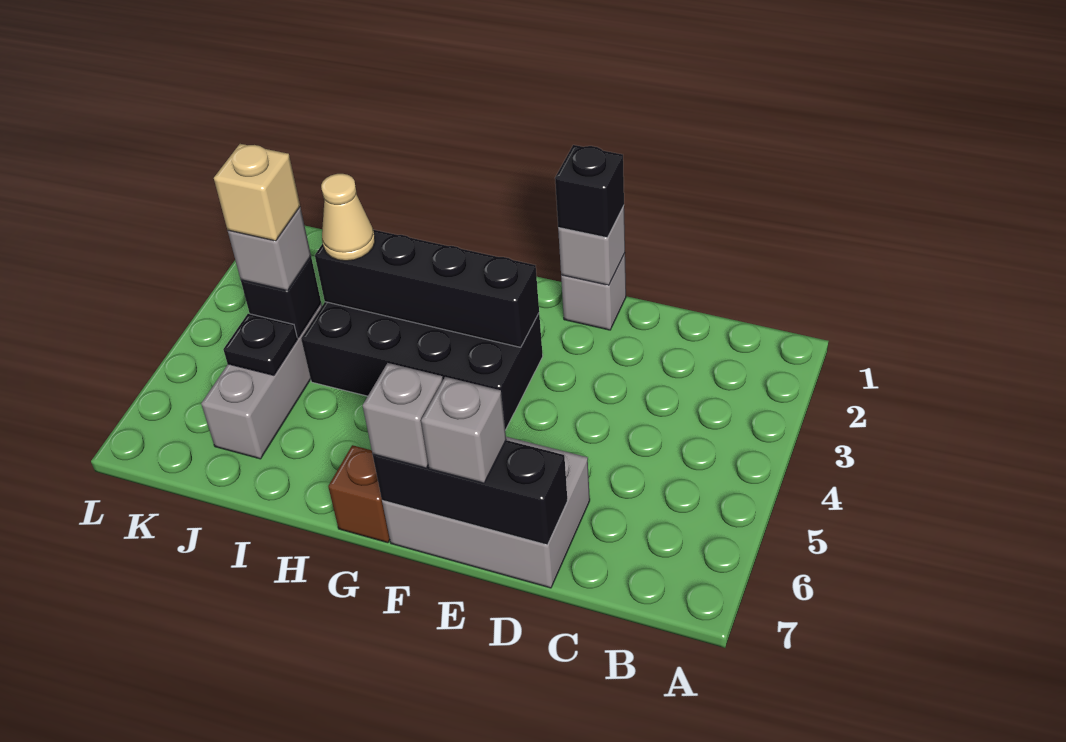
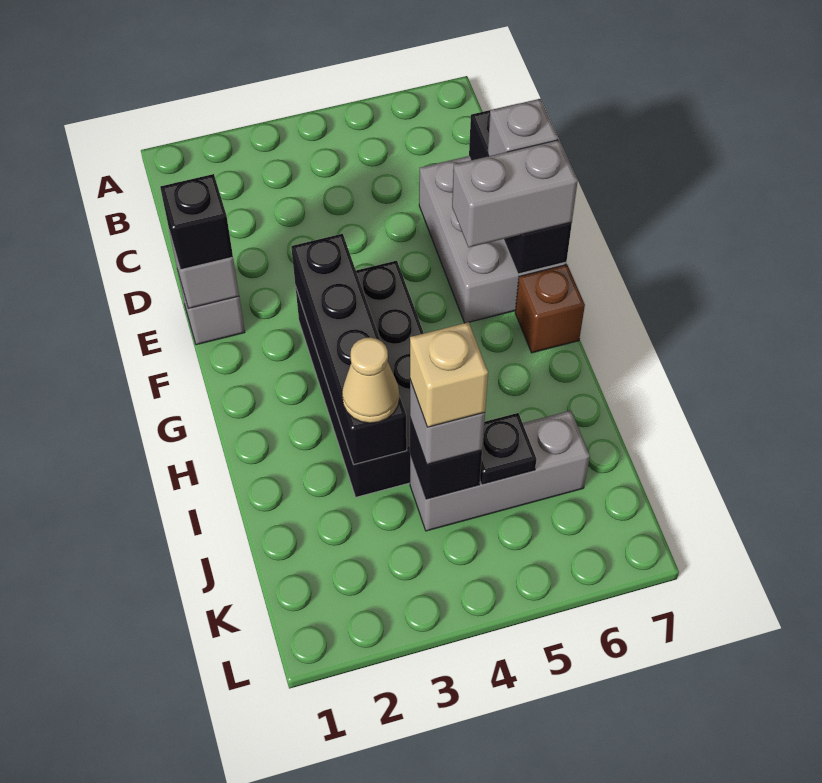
grey brick F7 level 3 -> grey brick F6:F7 level 3

